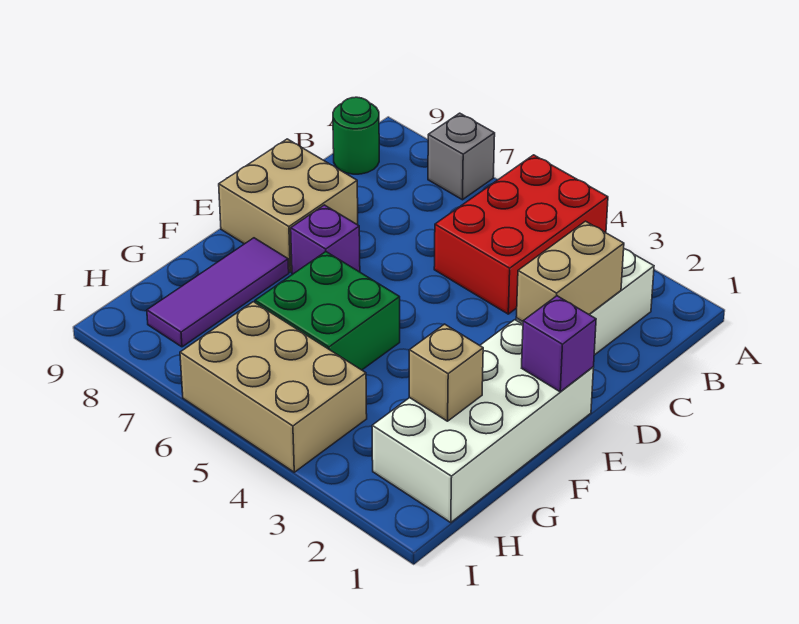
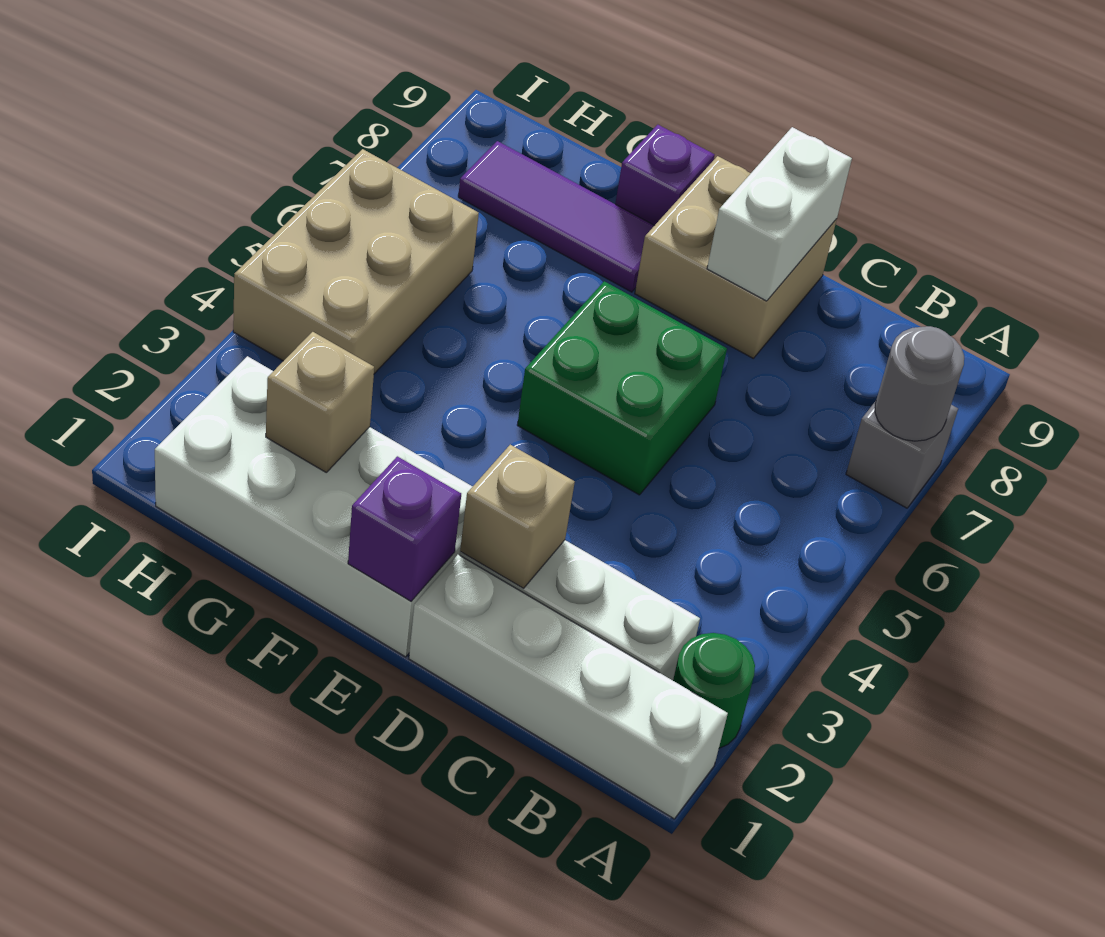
none -> white brick A1:D1 level 1
red brick A4:C5 level 1 -> none
none -> grey round brick A7 level 2
green round brick B9 level 1 -> green round brick A2 level 1
tan brick C2:D2 level 2 -> tan brick D2 level 2
none -> white brick D8:D9 level 2
purple brick E7 level 1 -> purple brick F9 level 1
green brick F5:G6 level 1 -> green brick D5:E6 level 1

